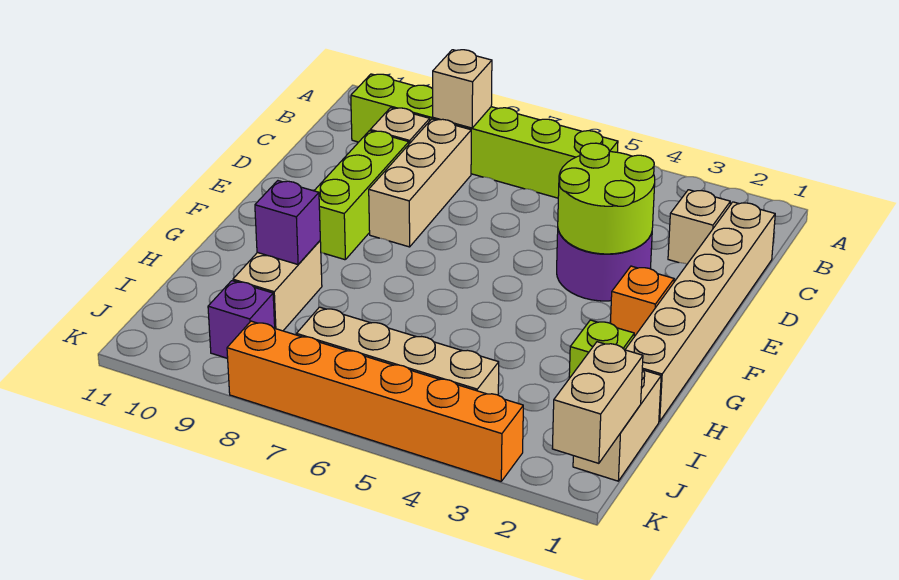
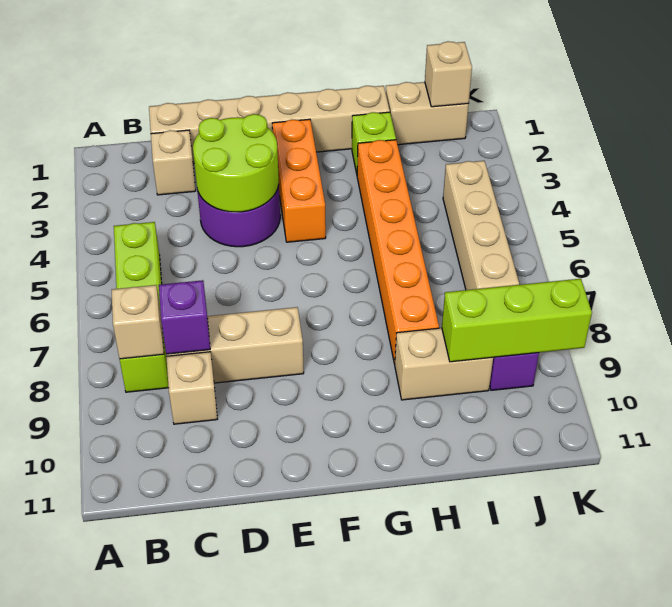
lime brick B5:B10 level 1 -> lime brick B5:B8 level 1
lime brick D9:F9 level 1 -> lime brick I9:K9 level 2
orange brick F2 level 1 -> orange brick F2:F4 level 1
purple brick H9 level 2 -> purple brick C8 level 2
tan brick J1:K1 level 2 -> tan brick J1 level 2
orange brick K3:K8 level 1 -> orange brick H3:H8 level 1

